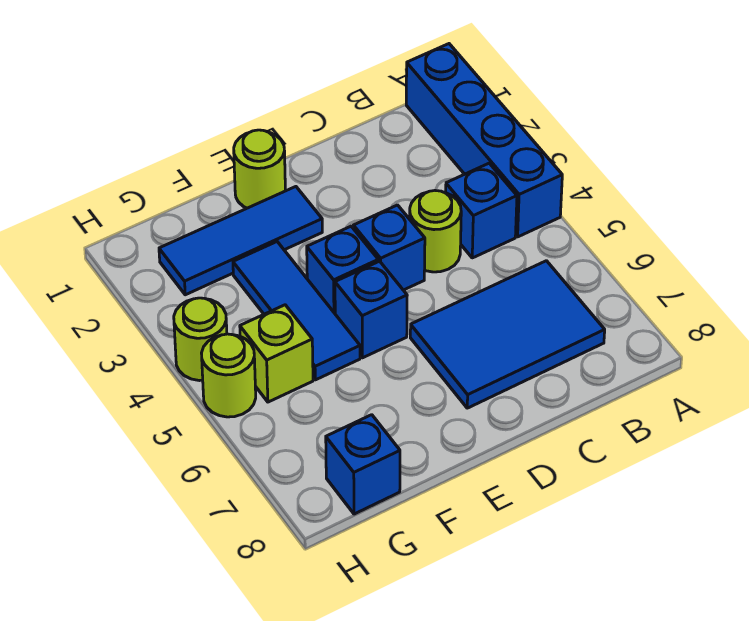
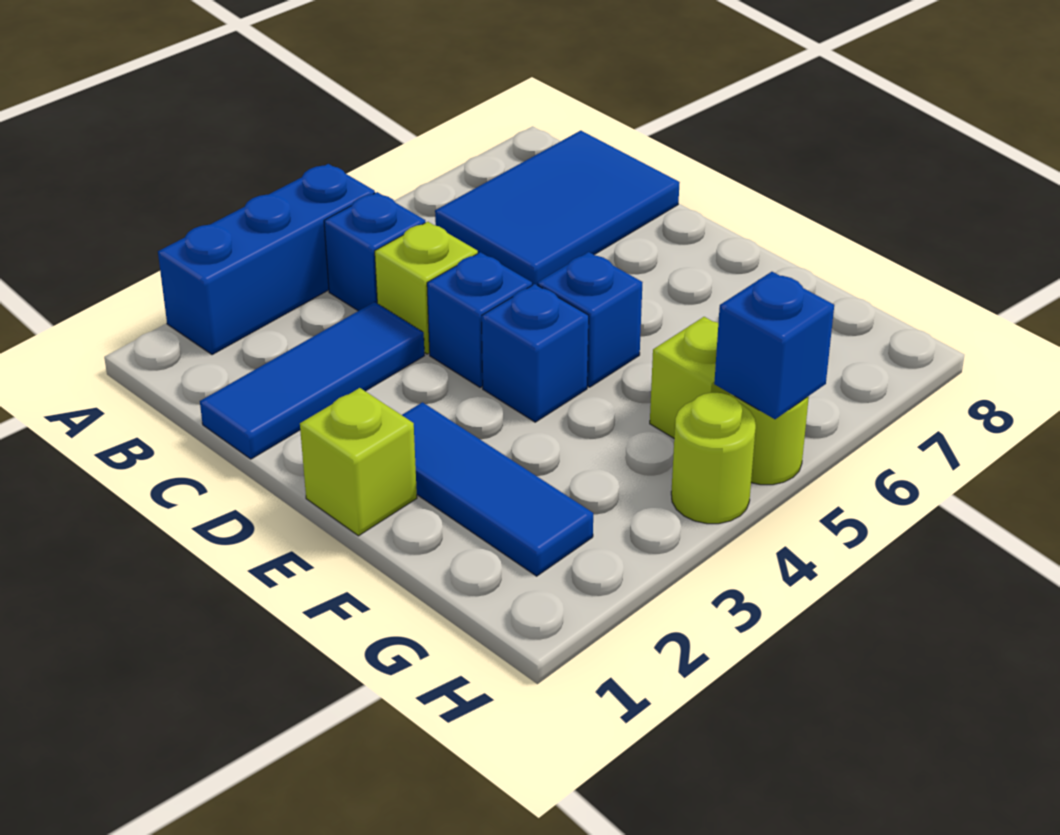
blue brick A1:A4 level 1 -> blue brick A2:A4 level 1
blue tile B6:D7 level 1 -> blue tile B6:C8 level 1
lime round brick C4 level 1 -> lime brick C4 level 1
lime round brick E1 level 1 -> lime brick E1 level 1
blue tile F3:F5 level 1 -> blue tile C1:C3 level 1
blue brick G8 level 1 -> blue brick H5 level 2

